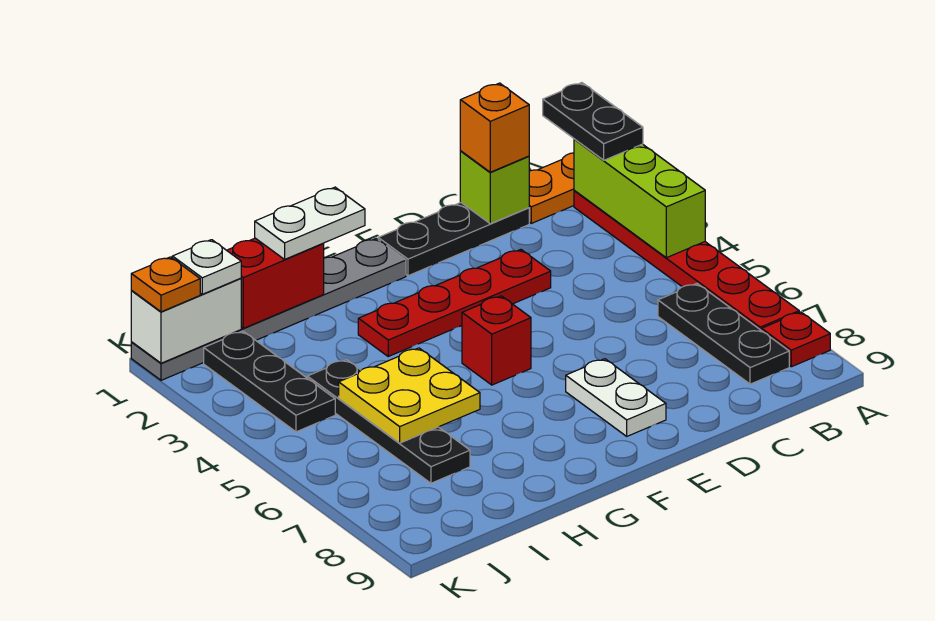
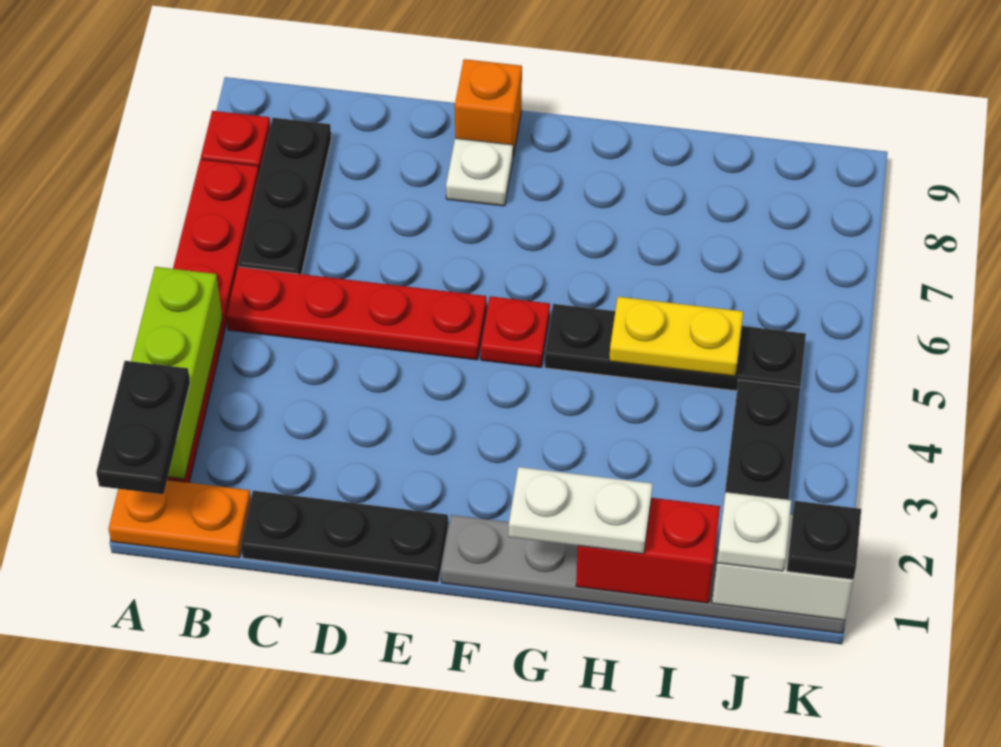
lime brick C1 level 2 -> none
orange brick C1 level 3 -> orange brick E9 level 1
red plate D3:G3 level 1 -> red plate B5:E5 level 1
white plate E7:E8 level 1 -> white plate E8 level 1
red brick F5 level 1 -> red plate F5 level 1
yellow plate H5:I6 level 2 -> yellow plate H5:I5 level 2
black plate I4:I7 level 1 -> black plate G5:J5 level 1
orange plate K1 level 3 -> black plate K1 level 3

